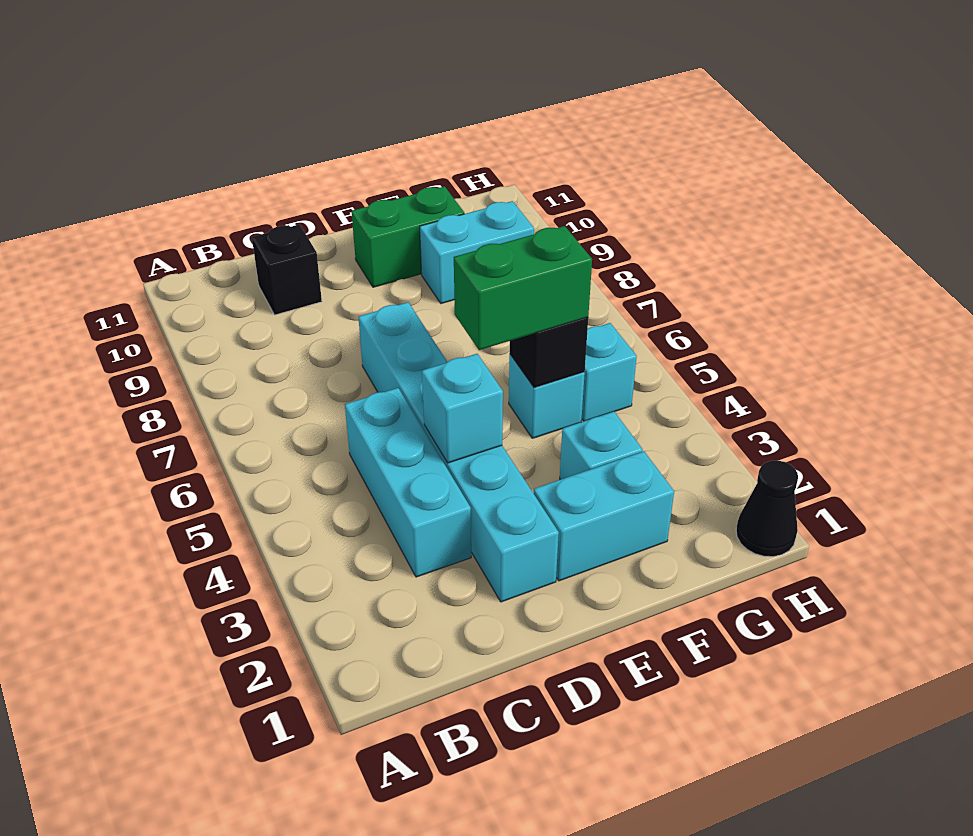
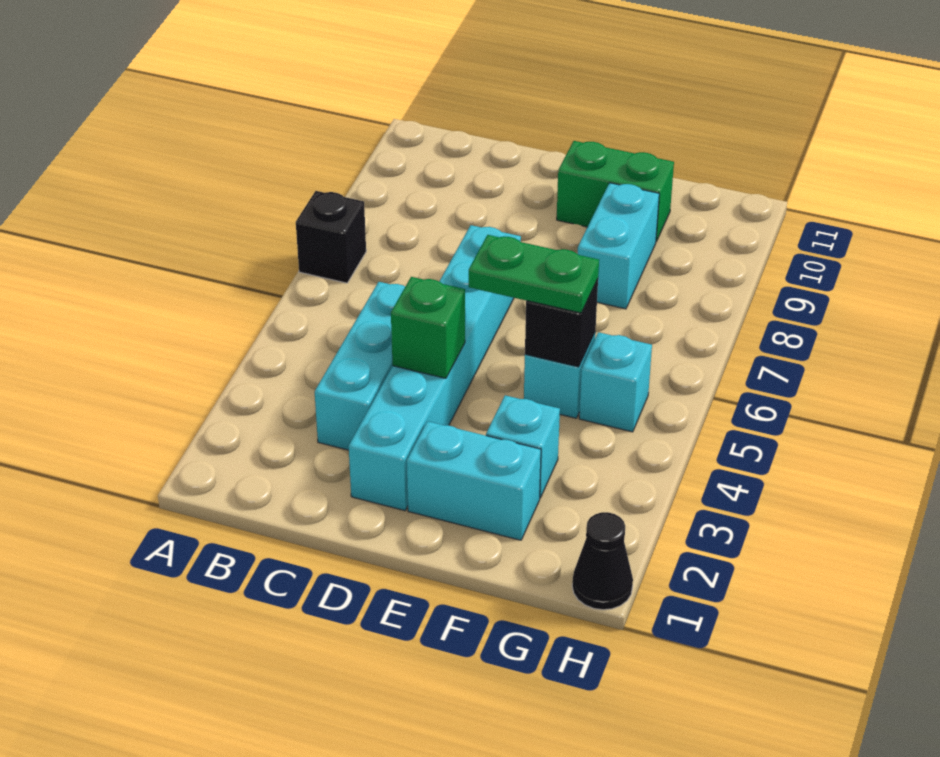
black brick C10 level 1 -> black brick A7 level 1
cyan brick D4 level 2 -> green brick D4 level 2
green brick E5:F5 level 3 -> green plate E5:F5 level 3
cyan brick F9:G9 level 1 -> cyan brick F8:F9 level 1

